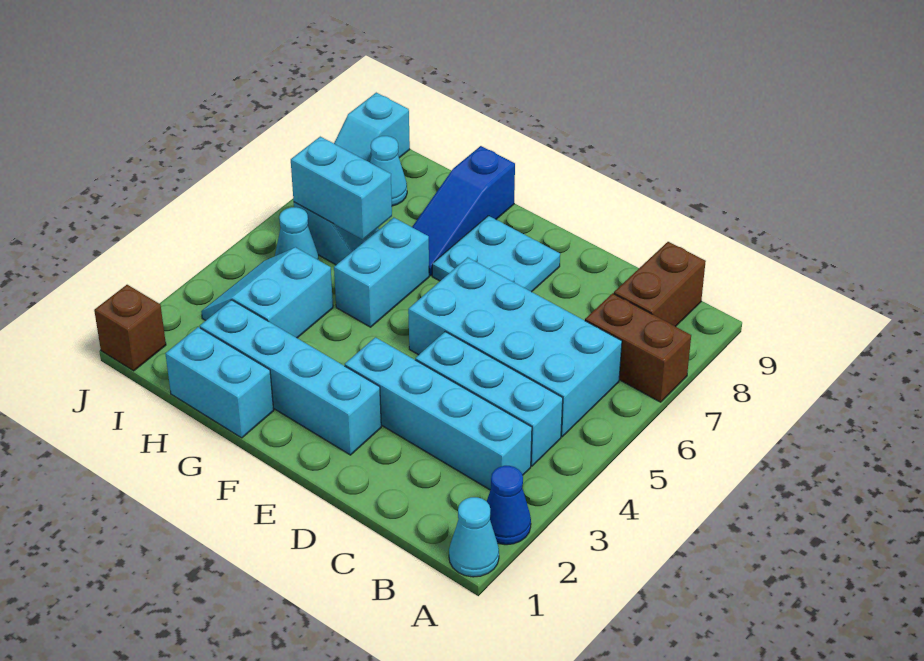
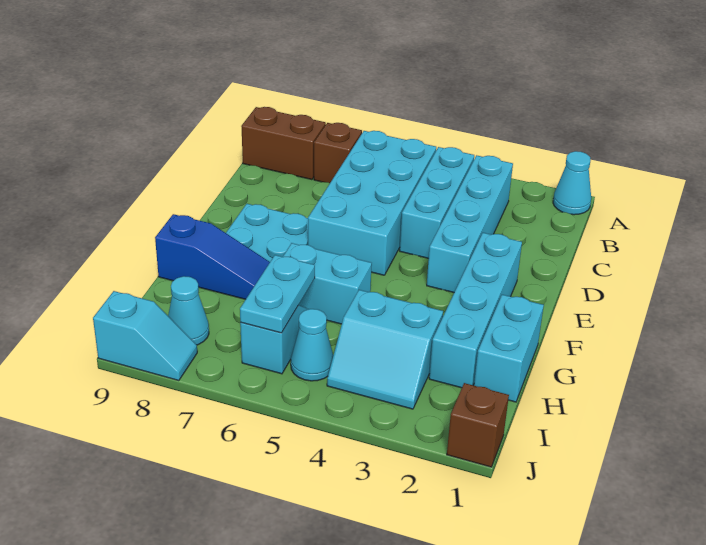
blue cone A2 level 1 -> none
brown brick A7:B7 level 1 -> brown brick B7 level 1
cyan brick H6:I6 level 2 -> cyan plate H6:I6 level 2

